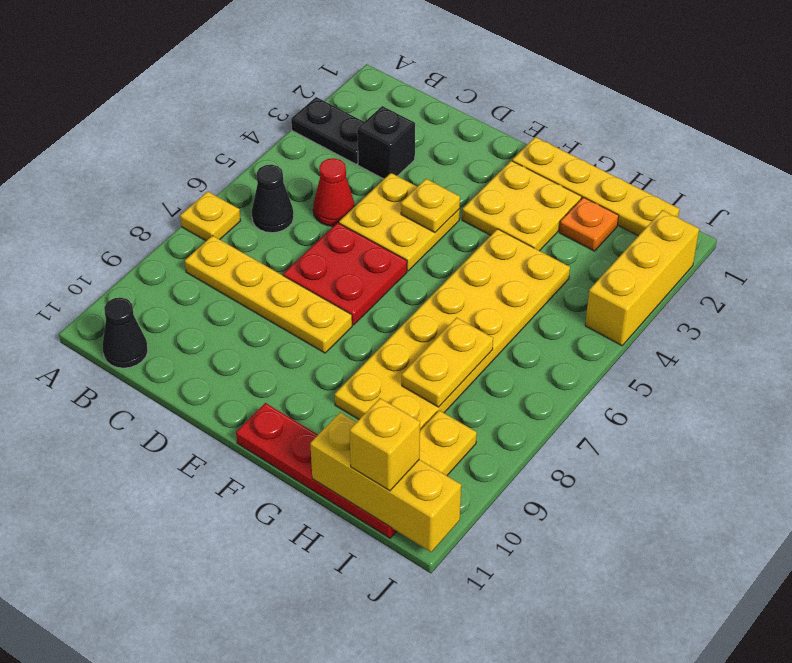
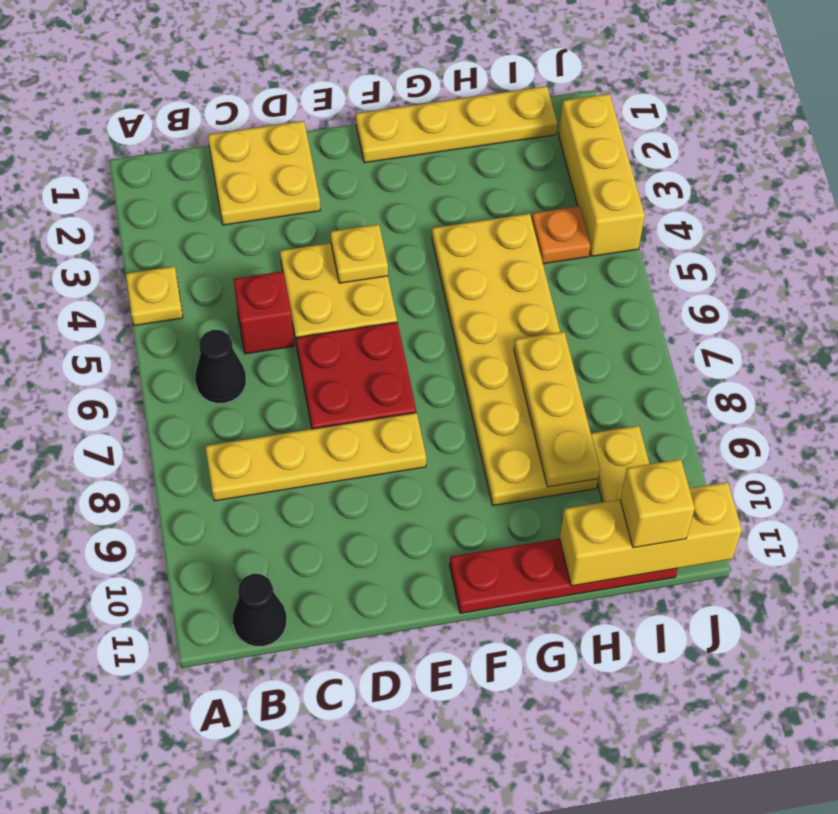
black plate A3:B3 level 1 -> none
yellow plate A7 level 1 -> yellow plate A4 level 1
black brick C3 level 1 -> none
red cone C5 level 1 -> red brick C5 level 1
yellow plate F2:G3 level 1 -> yellow plate C1:D2 level 1
orange plate H2 level 1 -> orange plate I4 level 1
yellow plate H7:H8 level 2 -> yellow plate H7:H9 level 2

